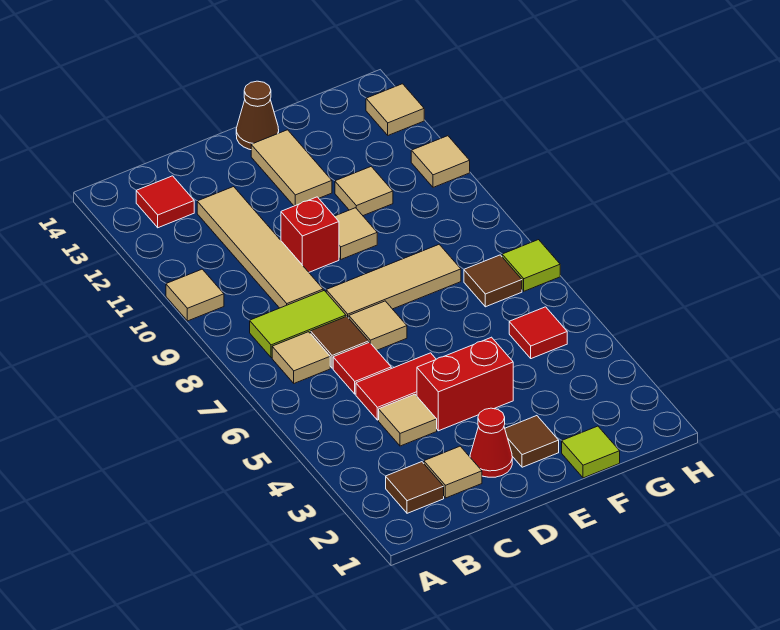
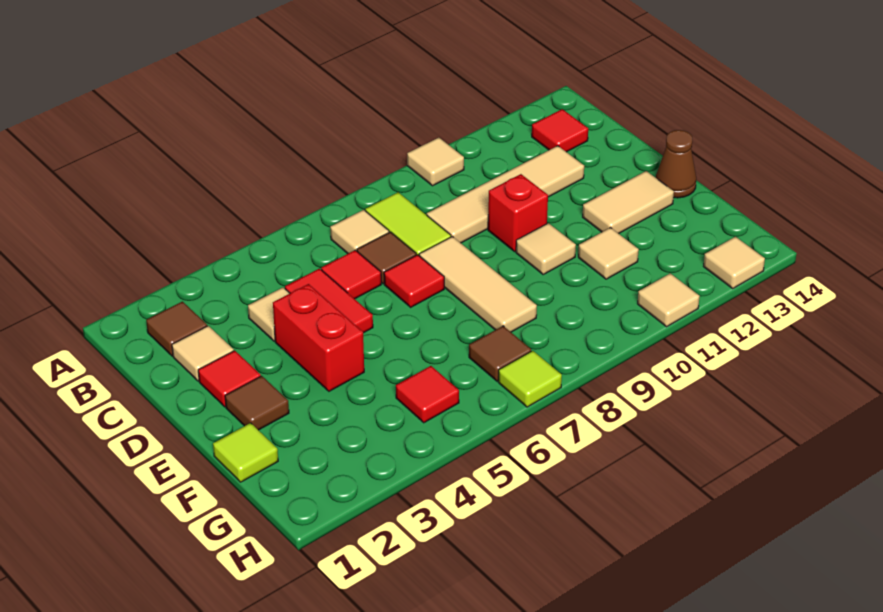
red cone D2 level 1 -> red tile D2 level 1
tan tile D7 level 1 -> red tile D7 level 1

